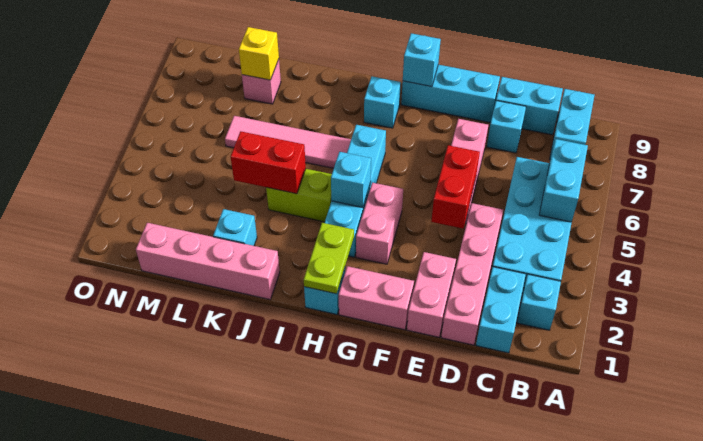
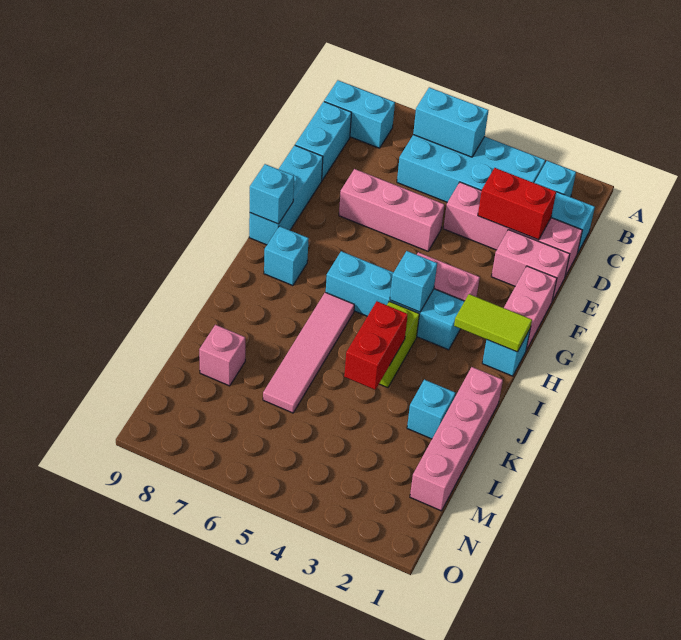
cyan brick D8 level 1 -> none
red brick E4:E5 level 2 -> red brick D2:D3 level 2
lime plate H1:H2 level 2 -> lime tile H1:H2 level 2
yellow brick L8 level 2 -> none

